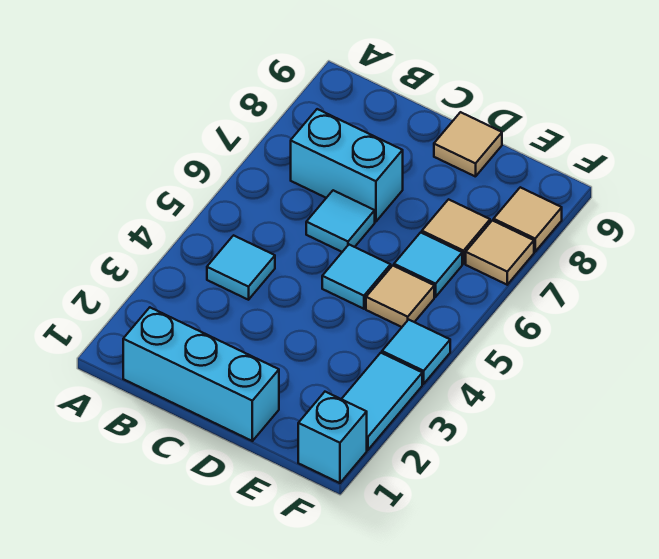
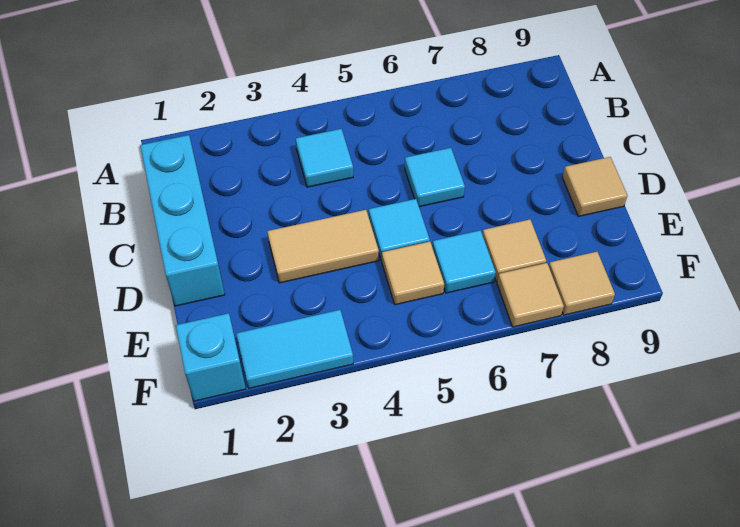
cyan brick B7:C7 level 1 -> none
none -> tan tile D3:D4 level 1
cyan tile F4 level 1 -> none

